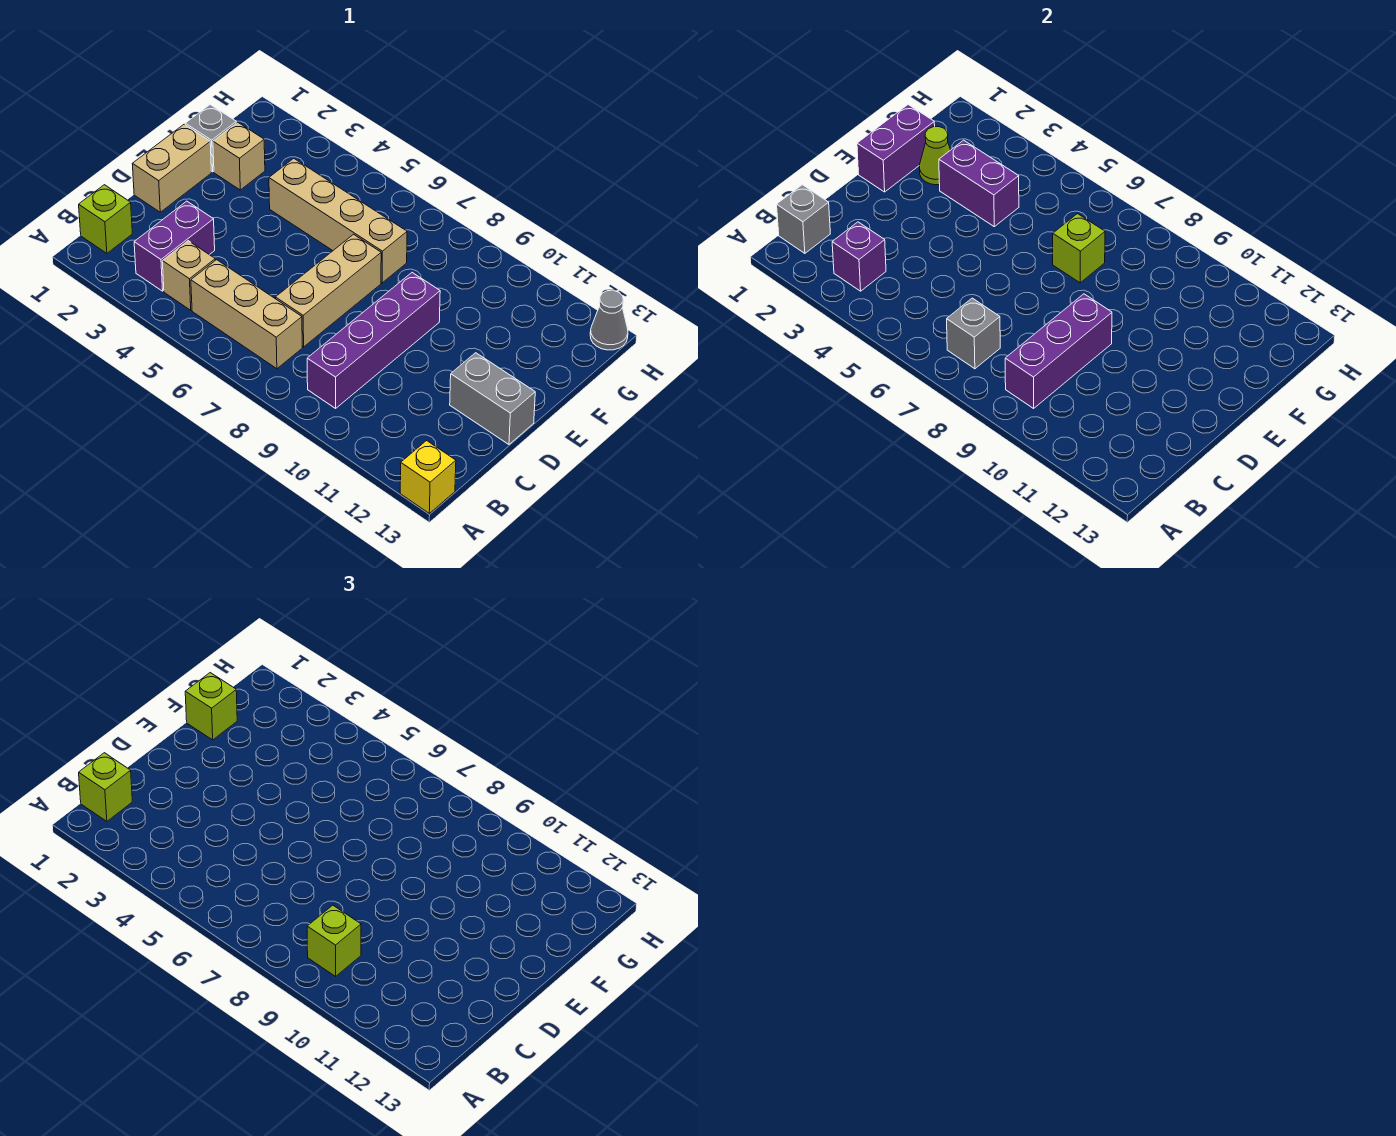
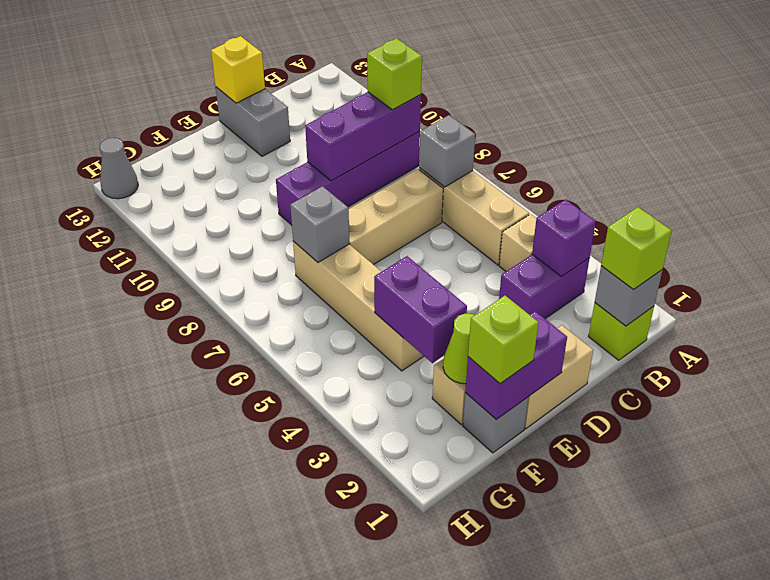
yellow brick A13 level 1 -> yellow brick D13 level 2
lime brick F7 level 2 -> grey brick F7 level 2

